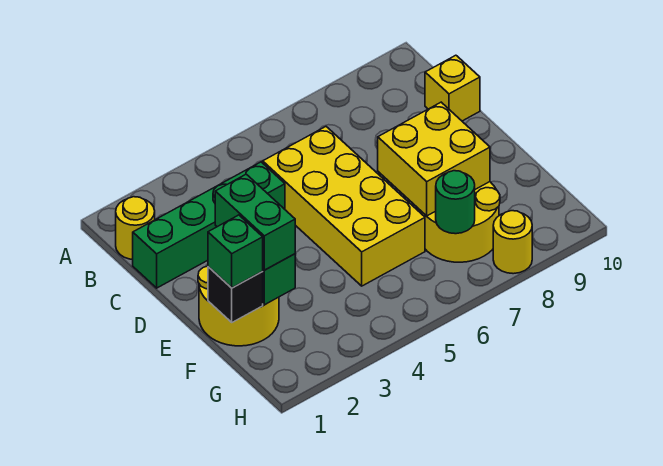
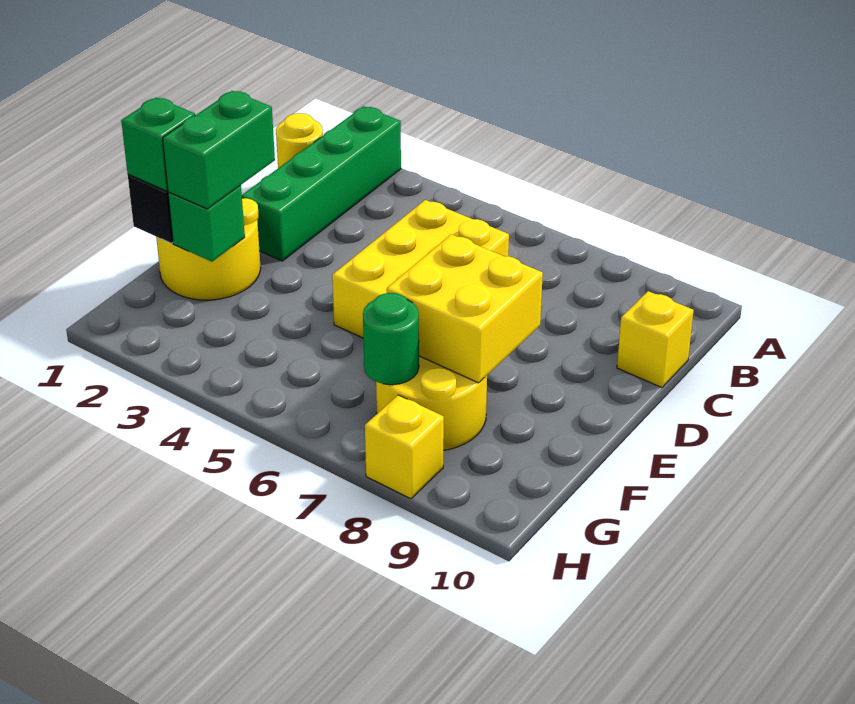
green brick C1:C4 level 1 -> green brick A2:D2 level 1
yellow brick C5:F6 level 1 -> yellow brick C5:E6 level 1
yellow round brick H8 level 1 -> yellow brick H8 level 1

